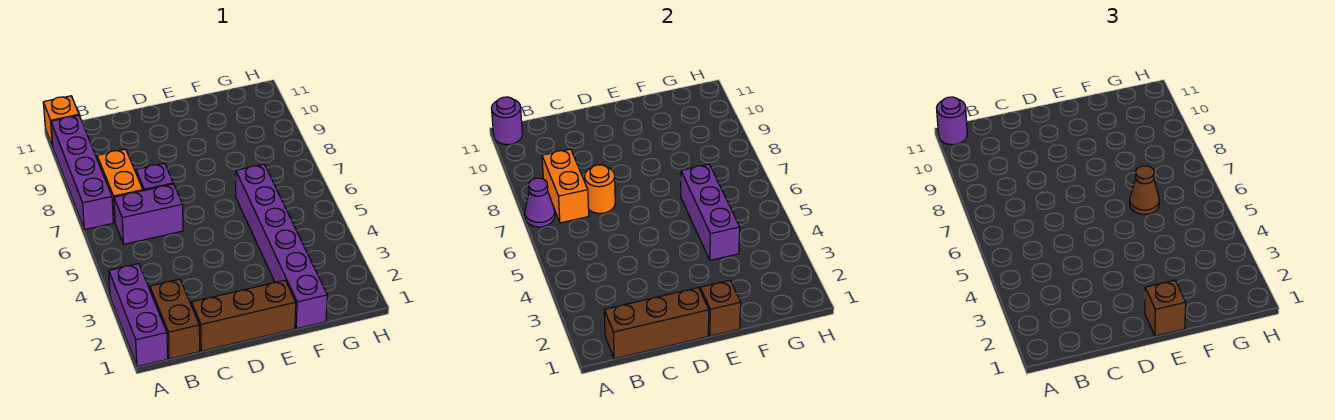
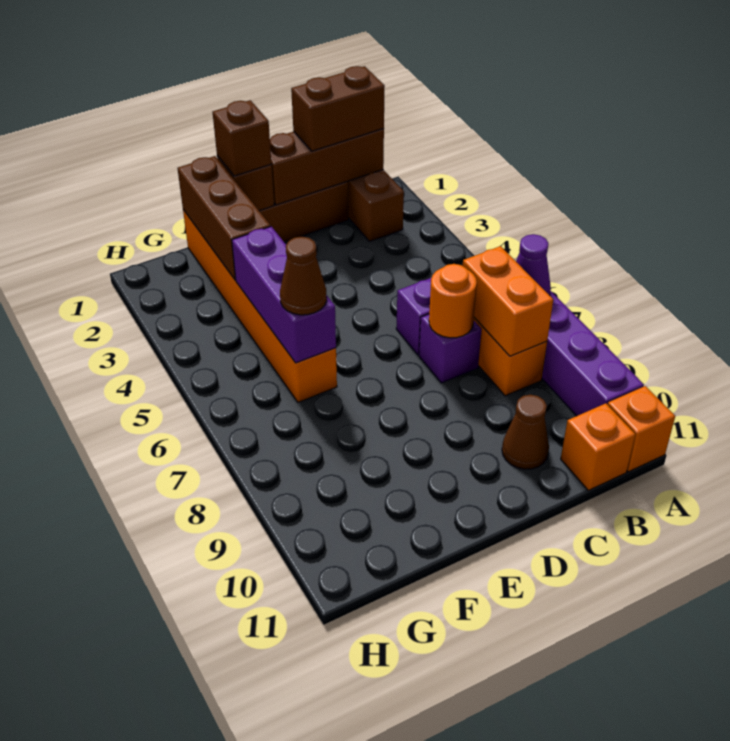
purple brick A1:A3 level 1 -> none
purple round brick A11 level 2 -> none
purple round brick A11 level 3 -> none
none -> brown brick B1:C1 level 3
none -> orange brick B11 level 1
none -> brown cone C10 level 1
purple brick F1:F6 level 1 -> orange brick F1:F6 level 1
none -> brown brick F1:F3 level 2

